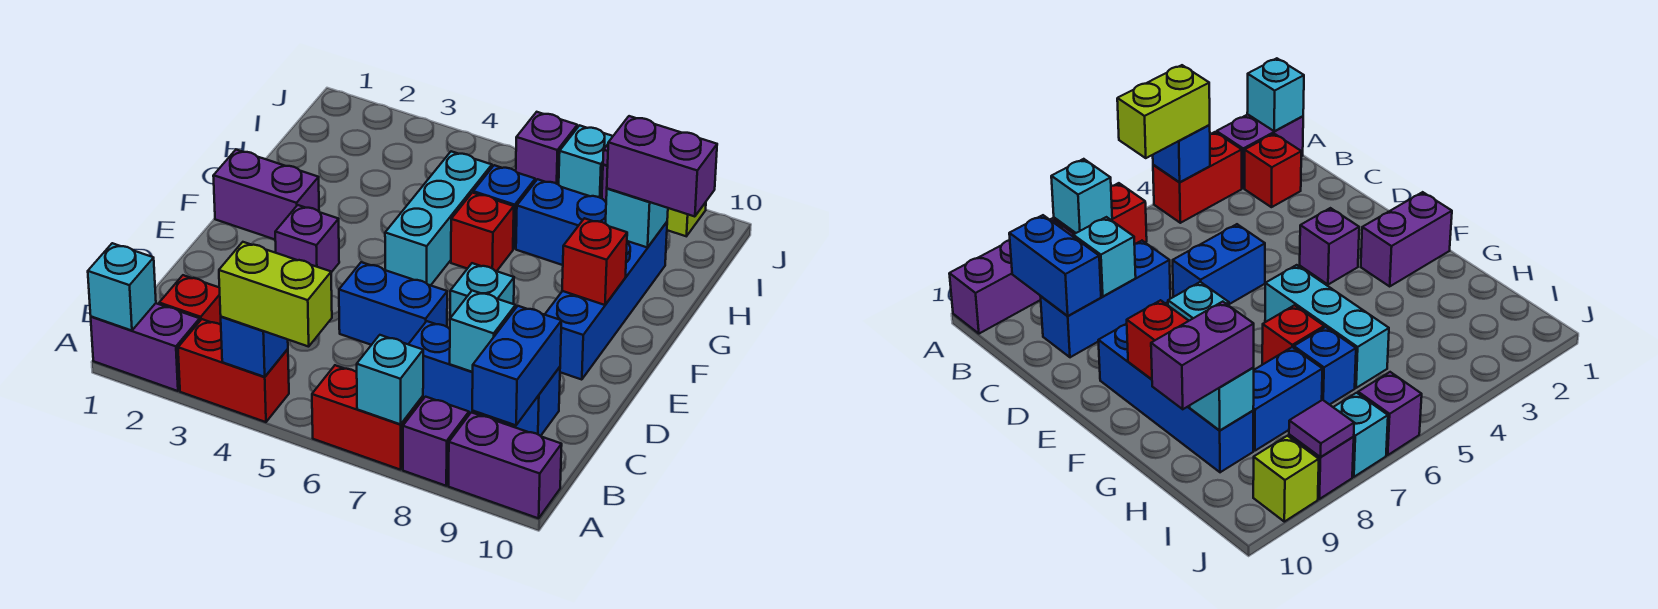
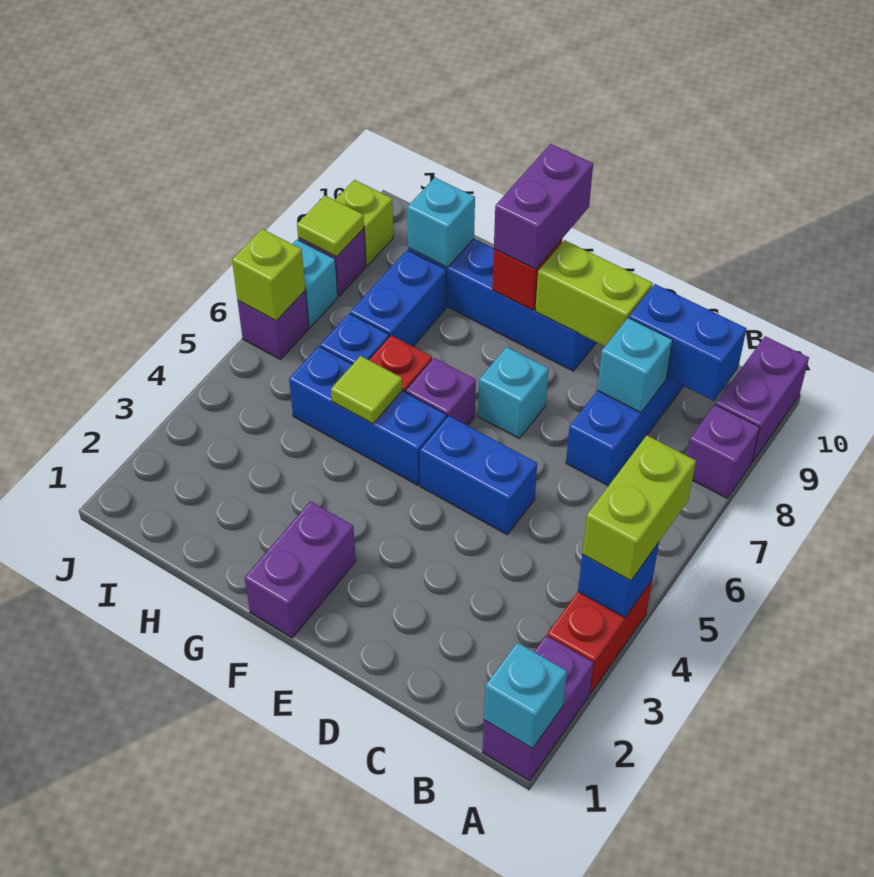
red brick A6:A7 level 1 -> none
cyan brick A7 level 2 -> none
red brick B2 level 1 -> none
blue brick D5:D6 level 1 -> blue brick D5:E5 level 1
none -> lime brick D9:E9 level 2
purple brick E3 level 1 -> purple brick F6 level 1
cyan brick F5:H5 level 1 -> blue brick F5:H5 level 1
none -> lime tile G5 level 2
purple brick H9:H10 level 3 -> purple brick F9:F10 level 3
none -> lime brick J6 level 2
purple tile J8 level 2 -> lime tile J8 level 2

